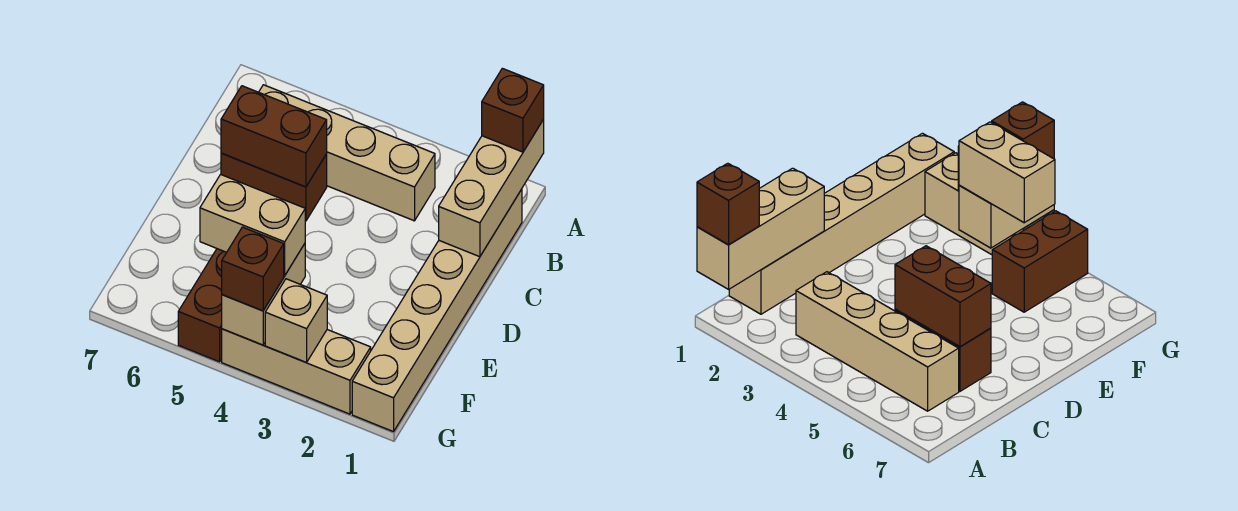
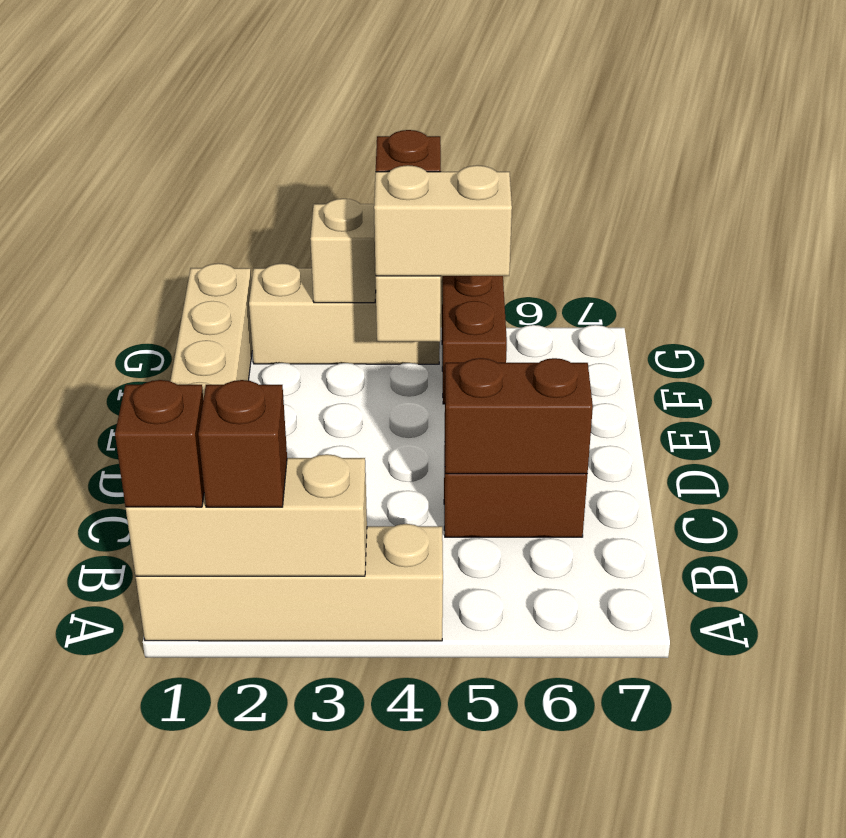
tan brick A1:C1 level 2 -> tan brick A1:A3 level 2
none -> brown brick A2 level 3
tan brick B3:B6 level 1 -> tan brick A1:A4 level 1

